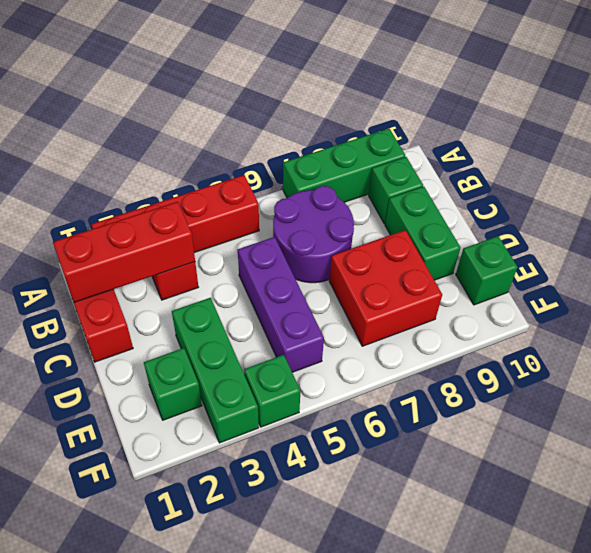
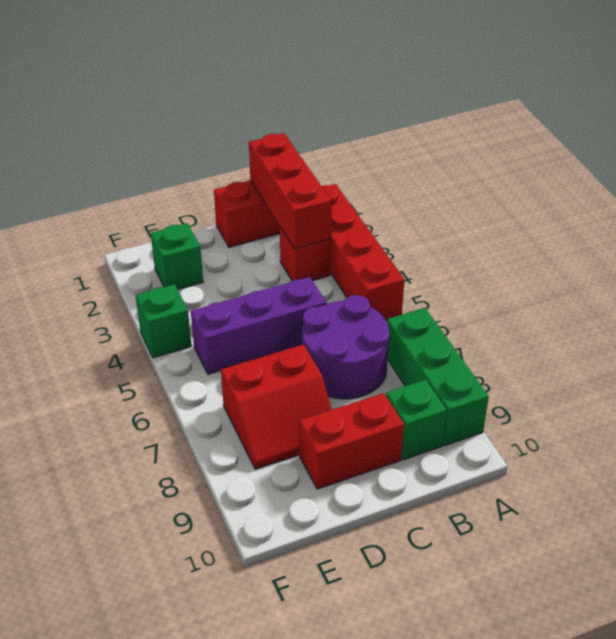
green brick C9:D9 level 1 -> red brick C9:D9 level 1
green brick D3:F3 level 1 -> none
red brick D7:E8 level 1 -> red slope D7:E8 level 1 top 7
green brick E10 level 1 -> none

